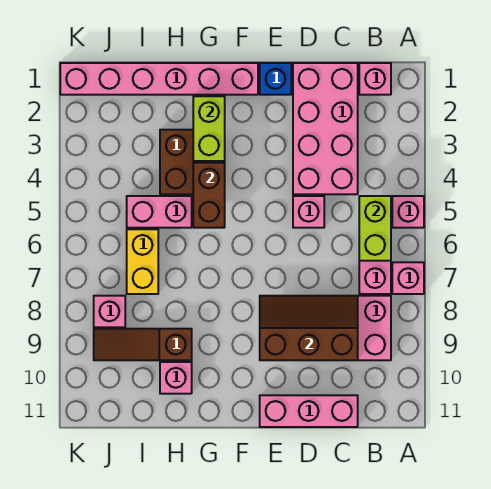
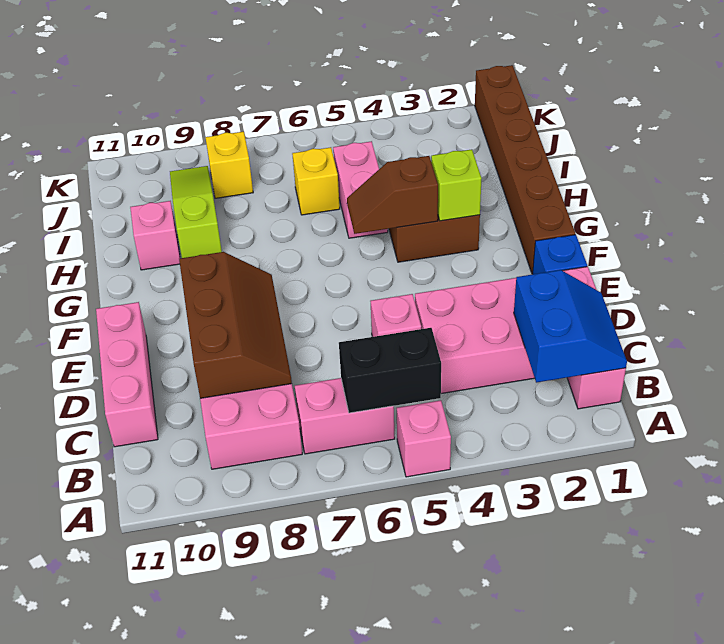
pink brick A7 level 1 -> none
none -> blue slope B1:C2 level 2 top 2
lime brick B5:B6 level 2 -> black brick B5:B6 level 2
pink brick F1:K1 level 1 -> brown brick F1:K1 level 1
lime brick G2:G3 level 2 -> lime brick G3 level 2
brown brick G4:G5 level 2 -> brown slope G4:G5 level 2 top 4
brown slope H9:J9 level 1 top H -> lime slope H9:J9 level 1 top H
yellow brick I6:I7 level 1 -> yellow brick I6 level 1
pink brick J8 level 1 -> yellow brick J8 level 1

